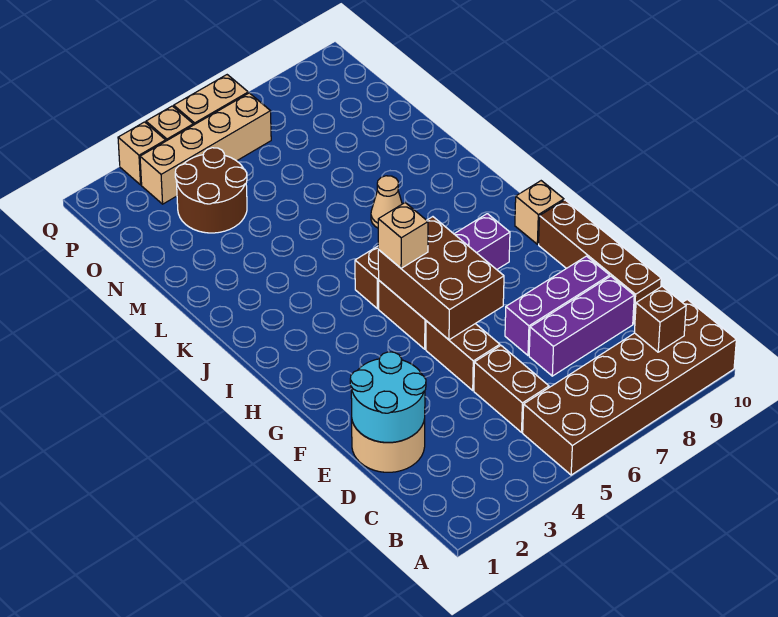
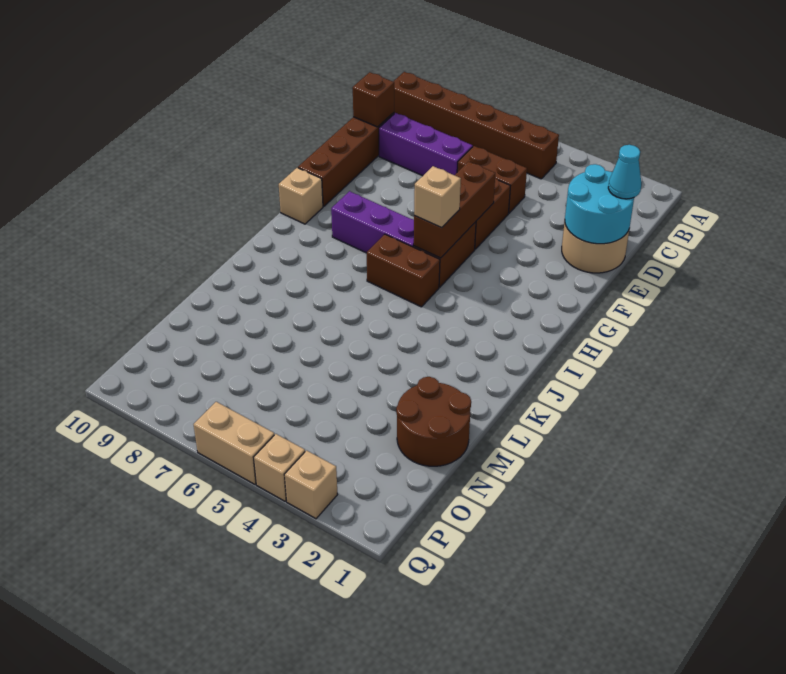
brown brick A5:B10 level 1 -> brown brick B5:B10 level 1
brown brick B9 level 2 -> brown brick D10 level 2
brown brick C5:D5 level 1 -> brown brick D5:D6 level 1
none -> cyan cone D1 level 3
purple brick E7:E9 level 1 -> none
brown brick F5:H6 level 2 -> brown brick F5:H5 level 2
tan cone K7 level 1 -> none
brown round brick N3:O4 level 1 -> brown round brick M1:N2 level 1
tan brick P3:P6 level 1 -> none

